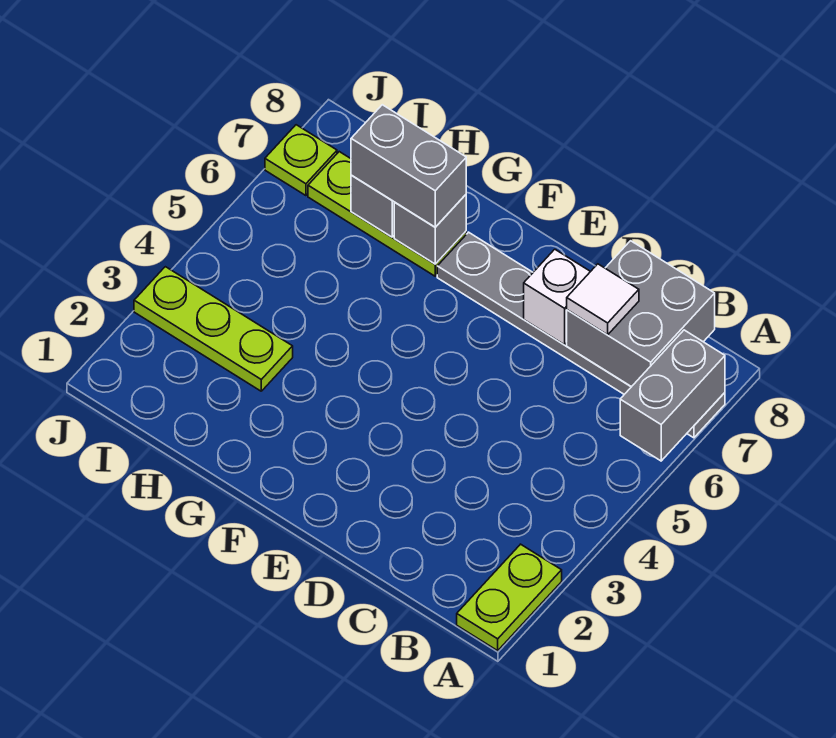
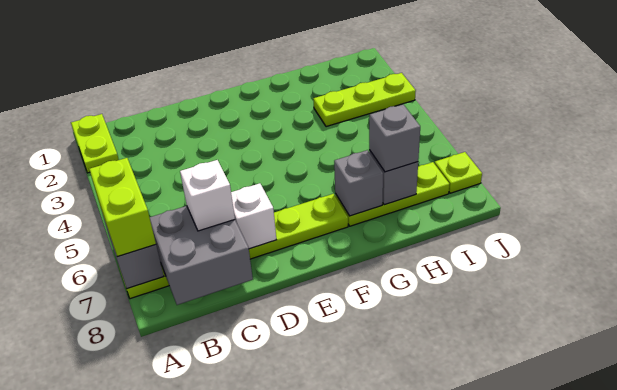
none -> lime brick A6:A7 level 3
grey plate A7:F7 level 1 -> lime plate A7:F7 level 1
white tile C7 level 3 -> white brick C7 level 3
grey brick G7:H7 level 3 -> grey brick H7 level 3

